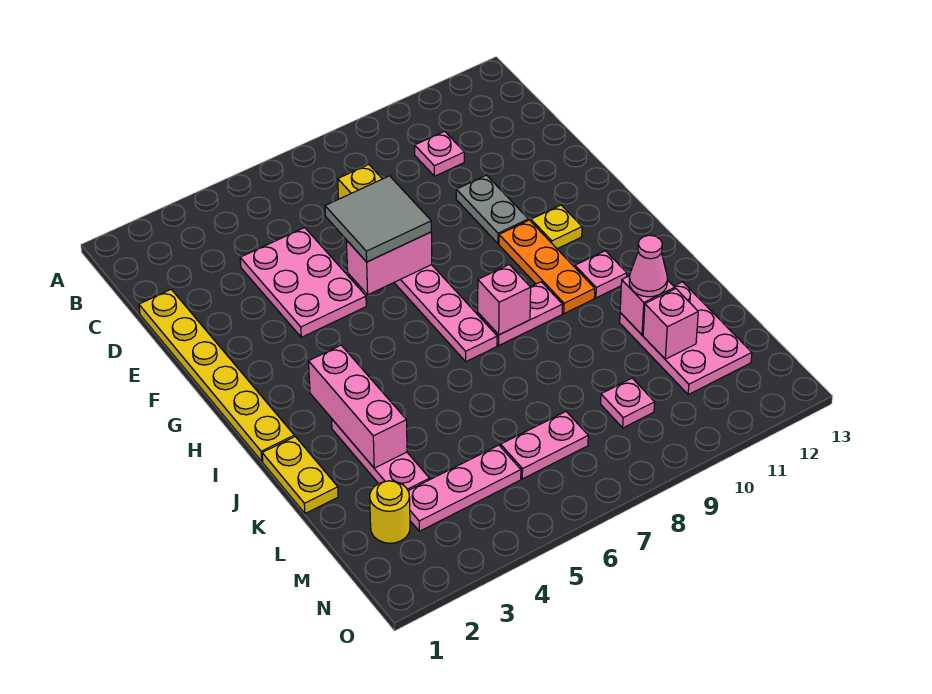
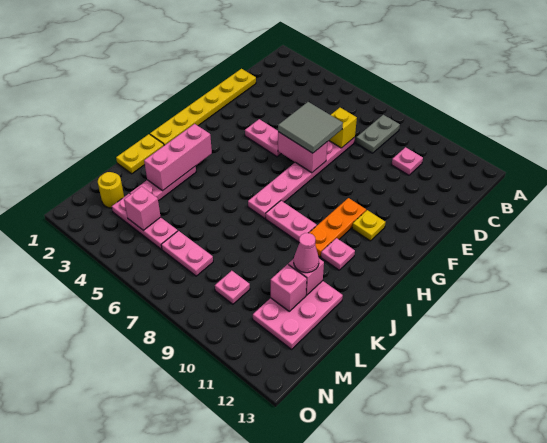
pink plate D4:F5 level 1 -> pink plate F4:F5 level 1
grey plate E10:F10 level 1 -> grey plate B8:C8 level 1
pink brick I8 level 2 -> pink brick M4 level 2

